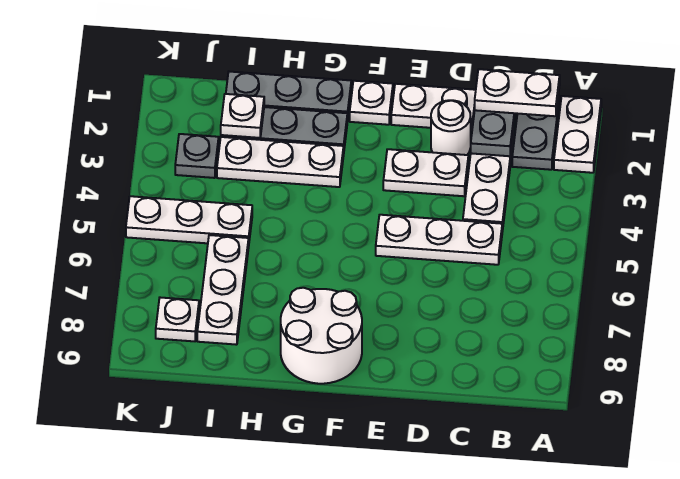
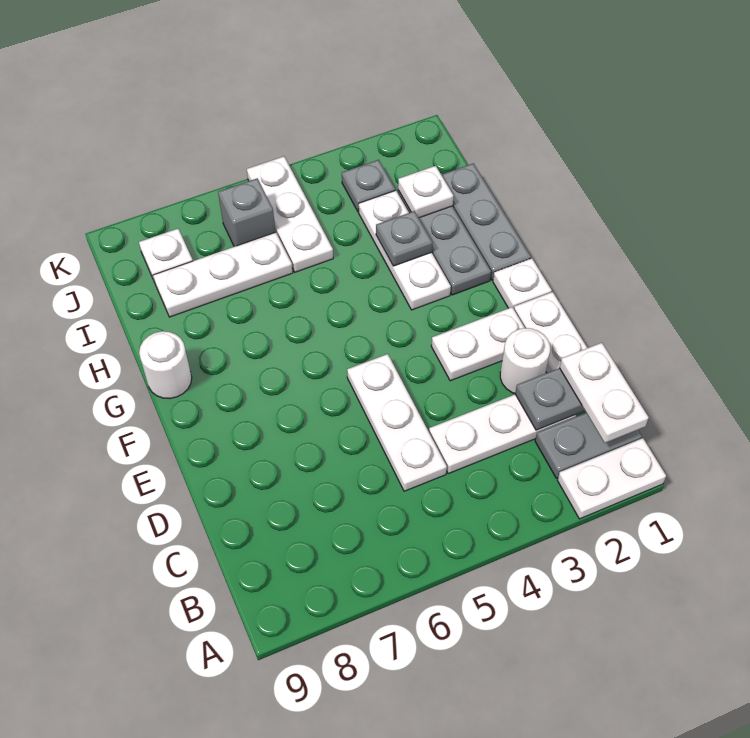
white plate D3:E3 level 1 -> white plate E2:E3 level 1
white round brick F8:G9 level 1 -> white round brick G9 level 1
none -> grey plate H3 level 2
none -> grey brick J6 level 1

